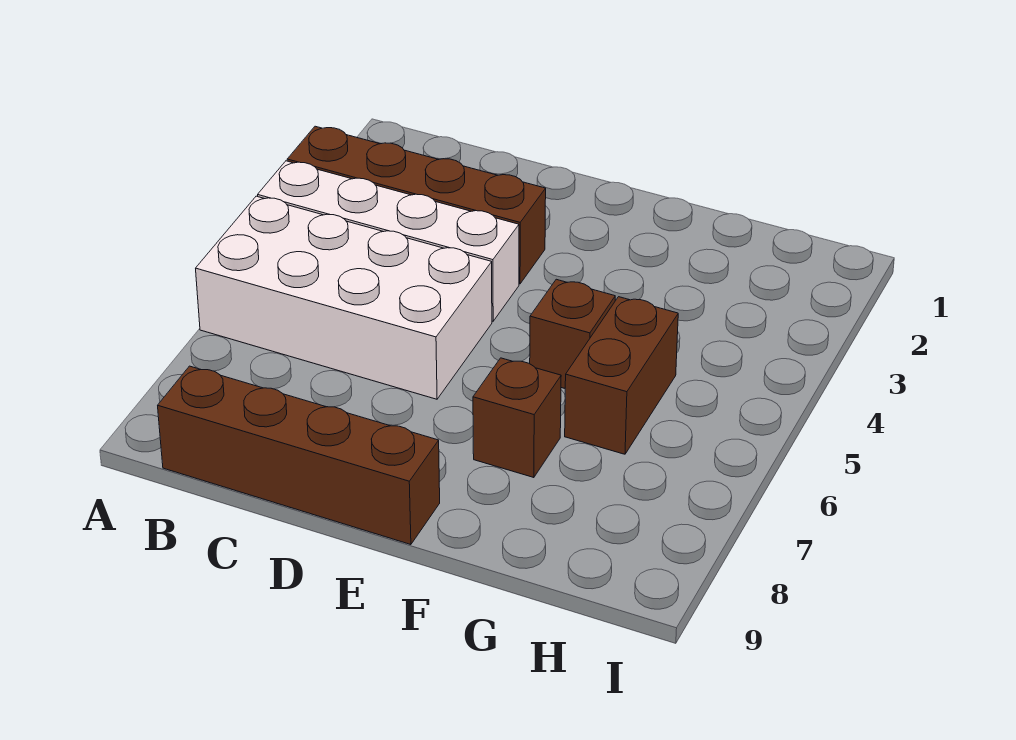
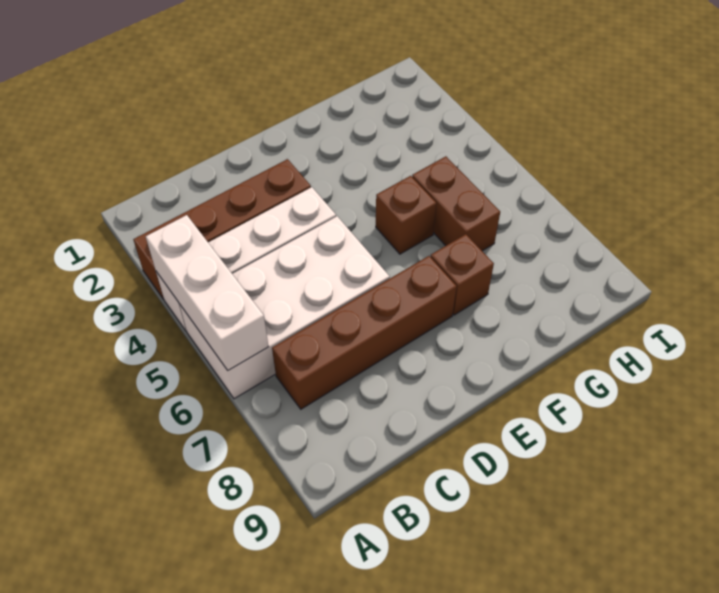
none -> white brick A4:A6 level 2
brown brick B9:E9 level 1 -> brown brick B7:E7 level 1

